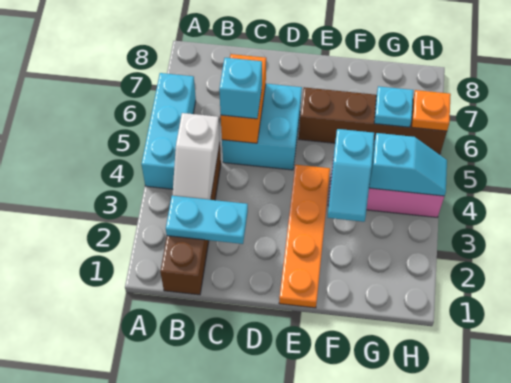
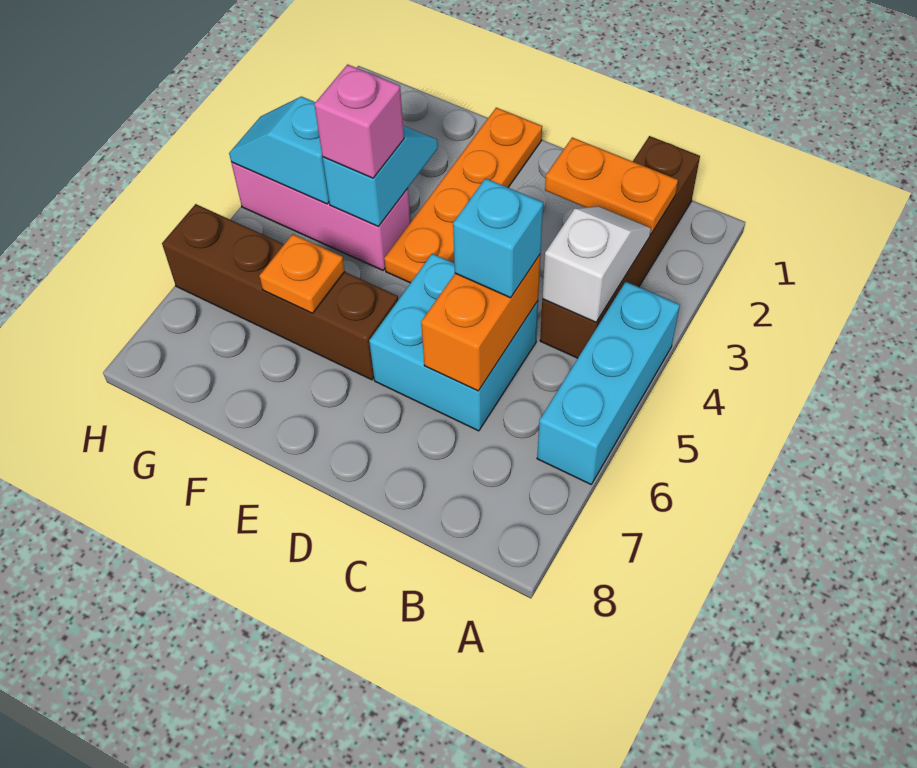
cyan plate B2:C2 level 2 -> orange plate B2:C2 level 2
none -> pink brick F4 level 3
cyan plate G6 level 2 -> none
orange plate H6 level 2 -> orange plate F6 level 2

